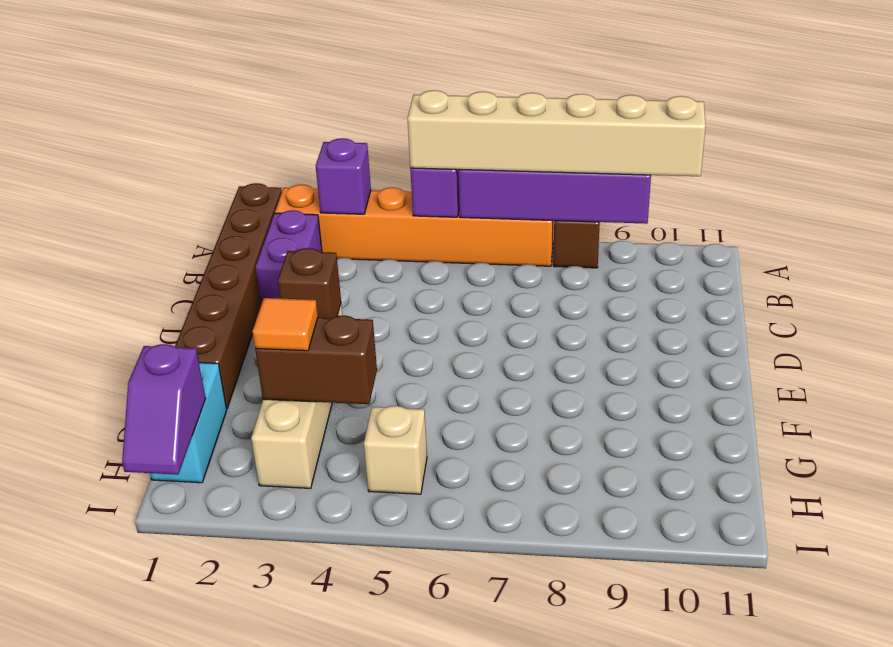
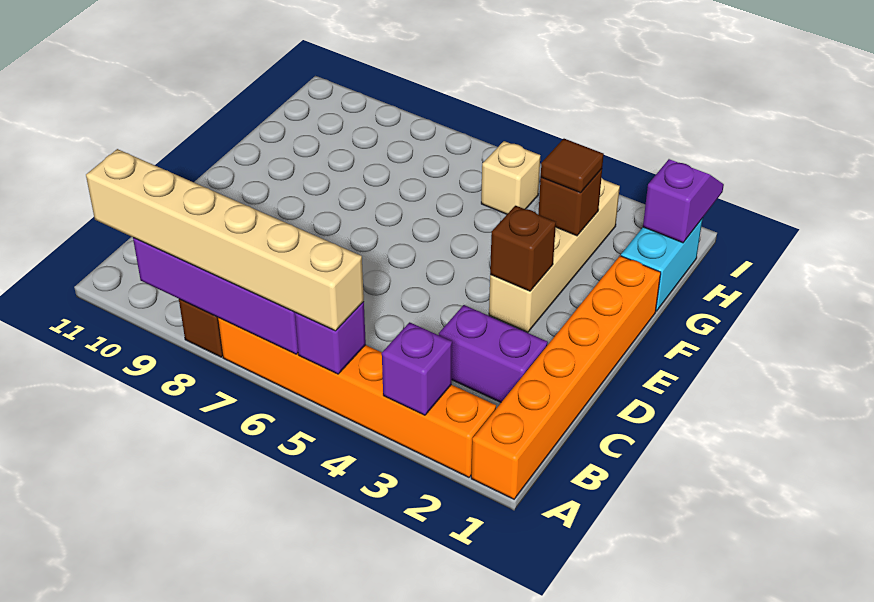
brown brick A1:F1 level 1 -> orange brick A1:F1 level 1
purple brick B2:C2 level 1 -> purple brick C2:C3 level 1
brown brick G3:G4 level 2 -> brown brick G3 level 2
orange tile G3 level 3 -> brown tile G3 level 3

